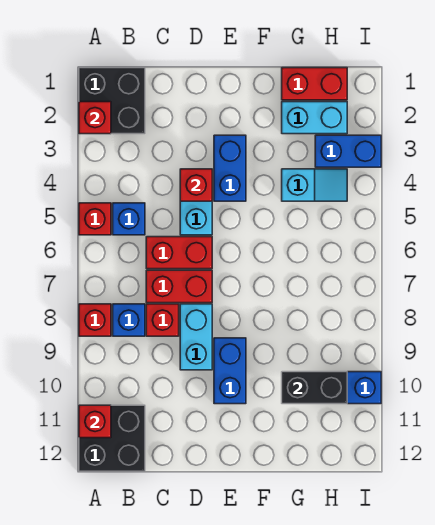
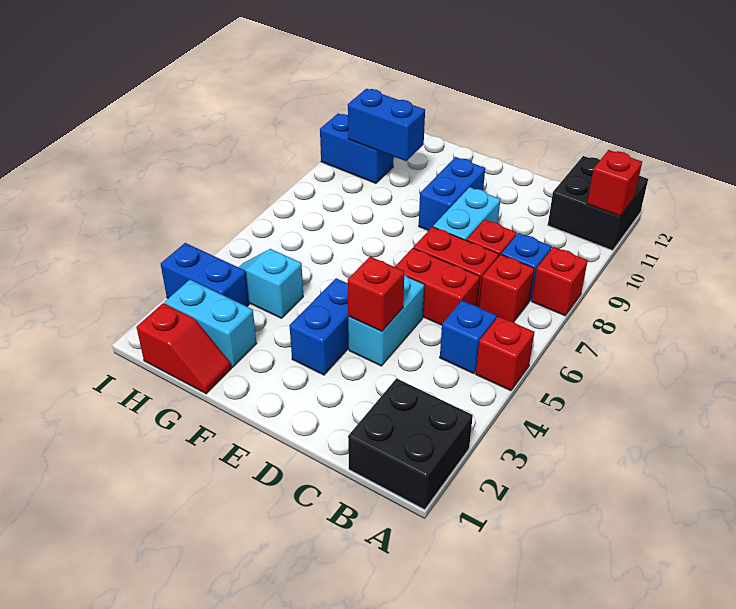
red brick A2 level 2 -> red brick B7 level 1
red brick G1:H1 level 1 -> red slope G1:H1 level 1 top H
black brick G10:H10 level 2 -> blue brick G10:H10 level 2

